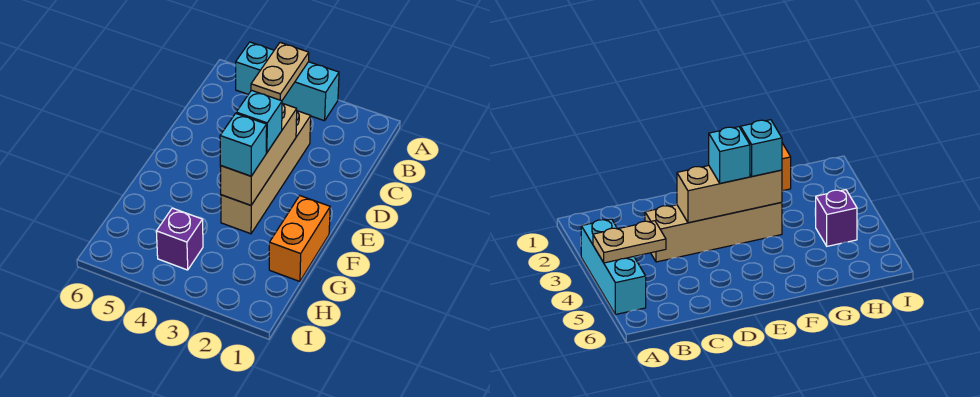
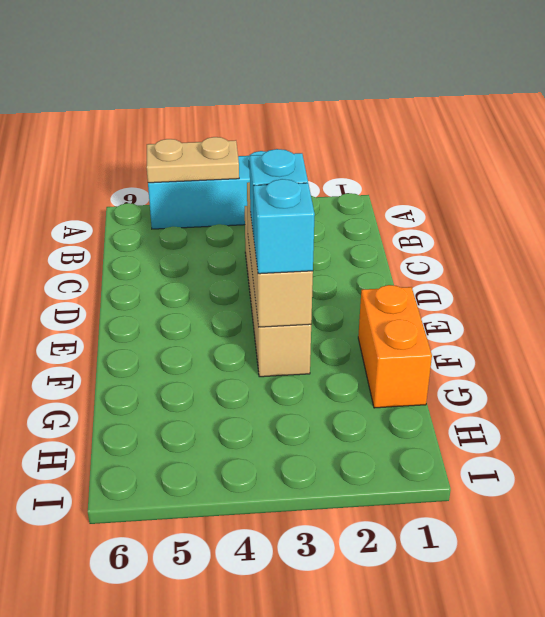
tan plate A4:B4 level 2 -> tan plate A4:A5 level 2
purple brick H4 level 1 -> none

